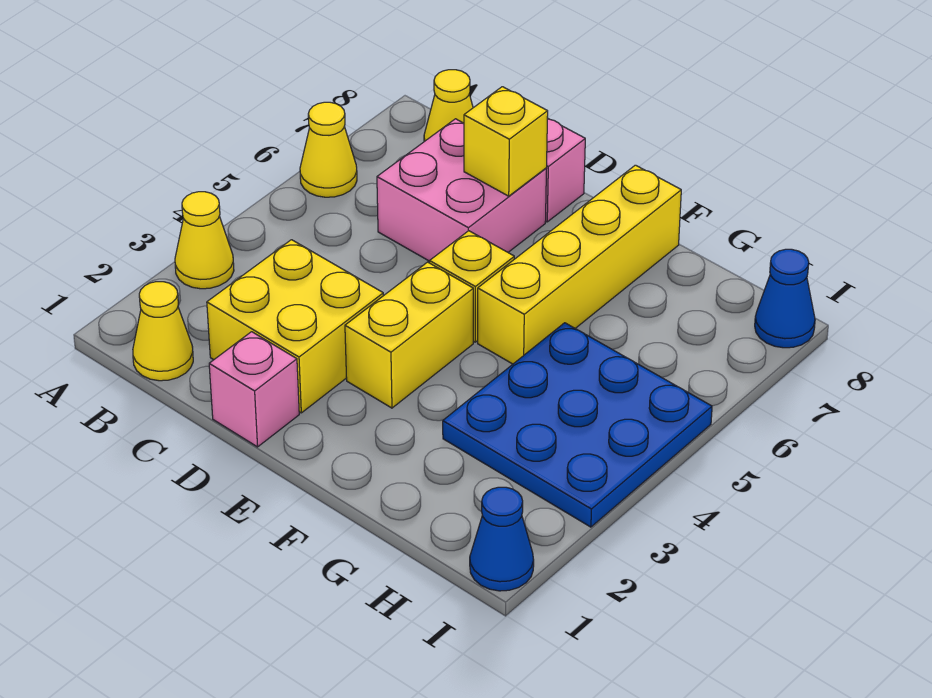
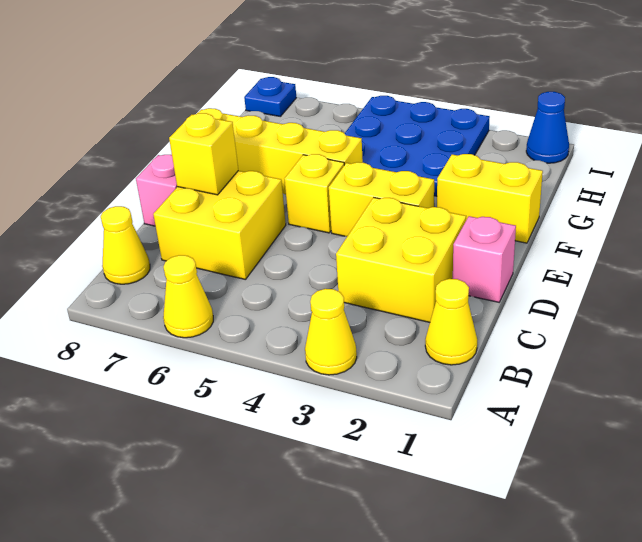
pink brick C6:D7 level 1 -> yellow brick C6:D7 level 1
none -> yellow brick F1:F2 level 1
blue cone I8 level 1 -> blue plate I8 level 1

